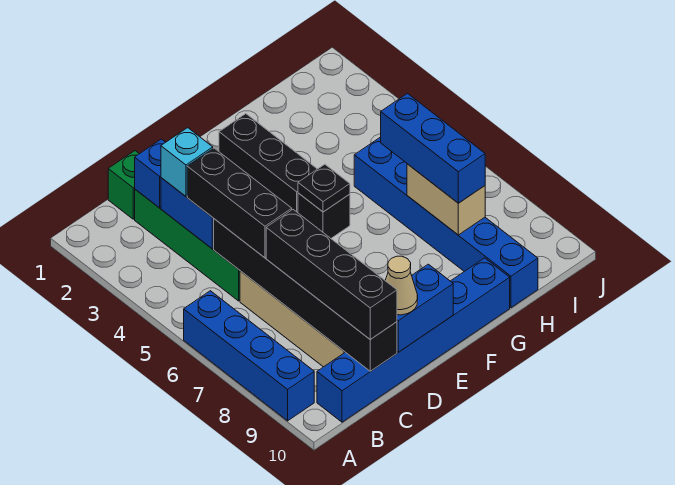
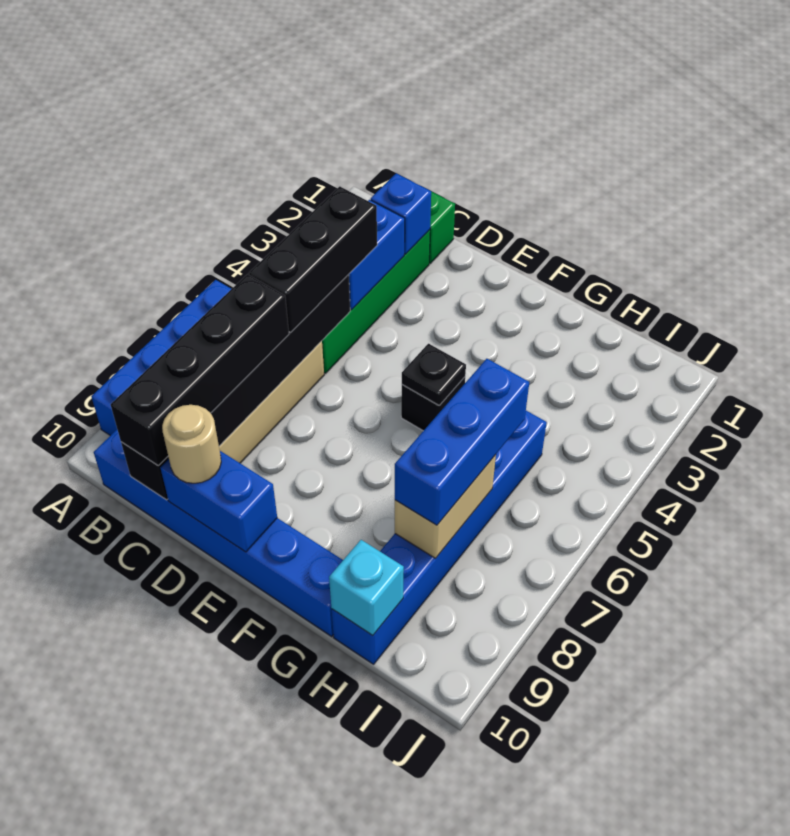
cyan brick C3 level 3 -> cyan brick H10 level 2
tan cone D10 level 3 -> tan round brick D10 level 3
black brick F2:F4 level 1 -> none

